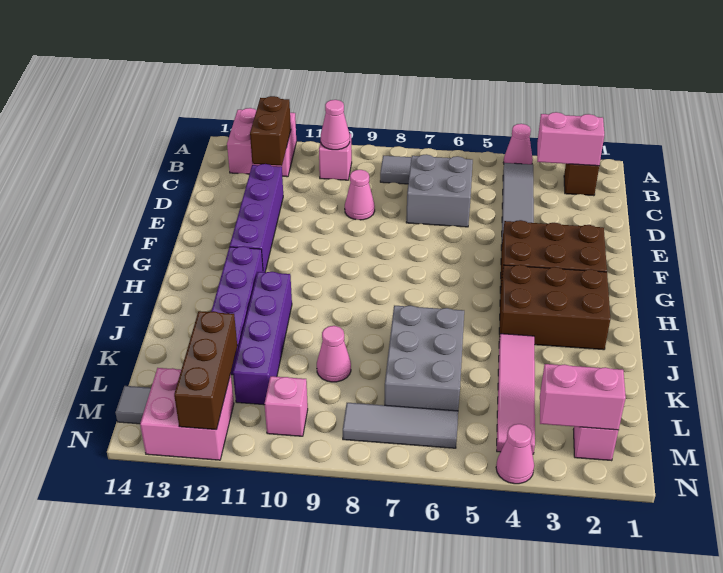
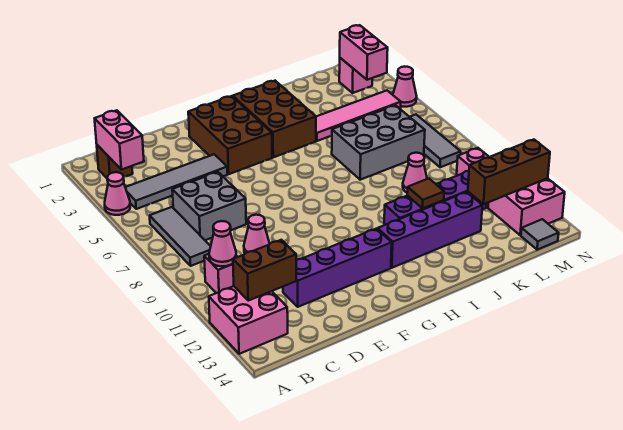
none -> brown tile J11 level 2

